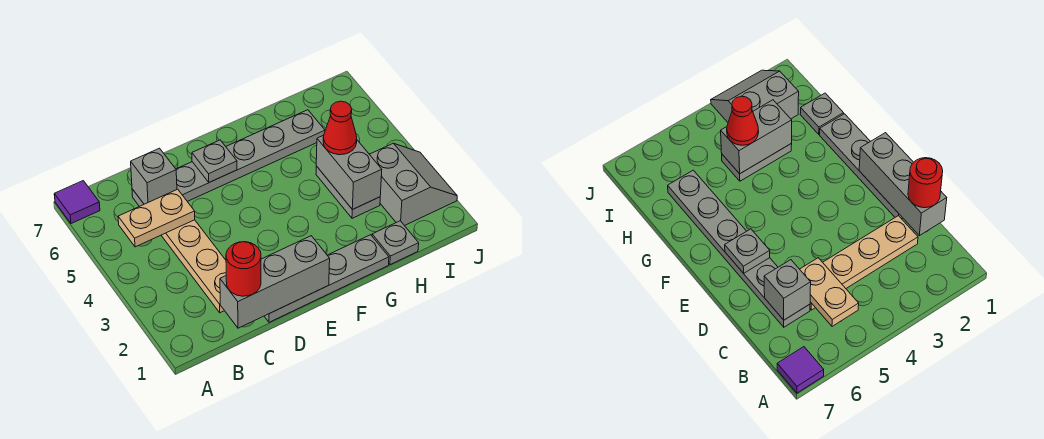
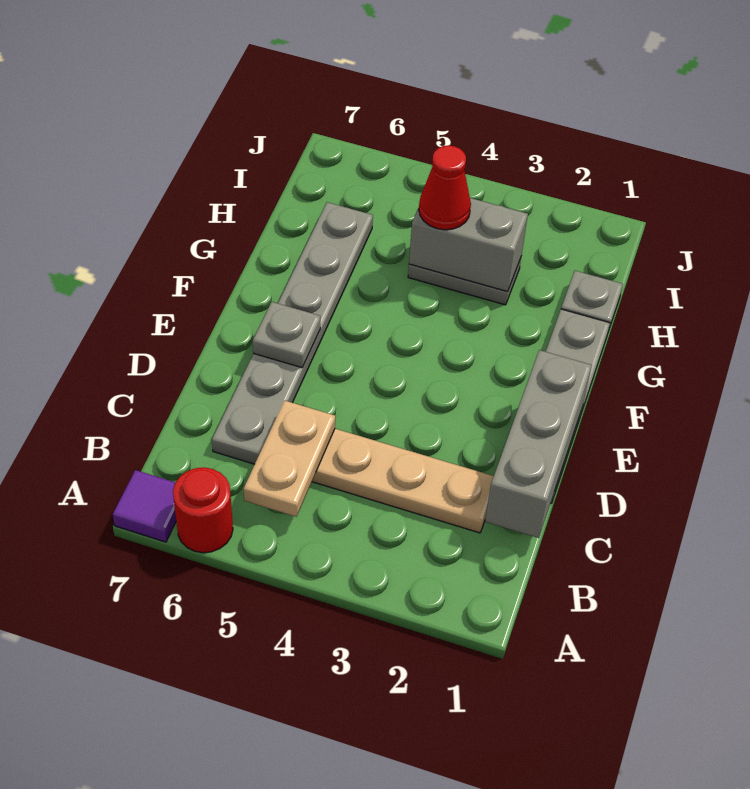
red round brick C1 level 3 -> red round brick A6 level 1
grey brick C6 level 2 -> none
grey slope I2:J3 level 1 top I -> none

